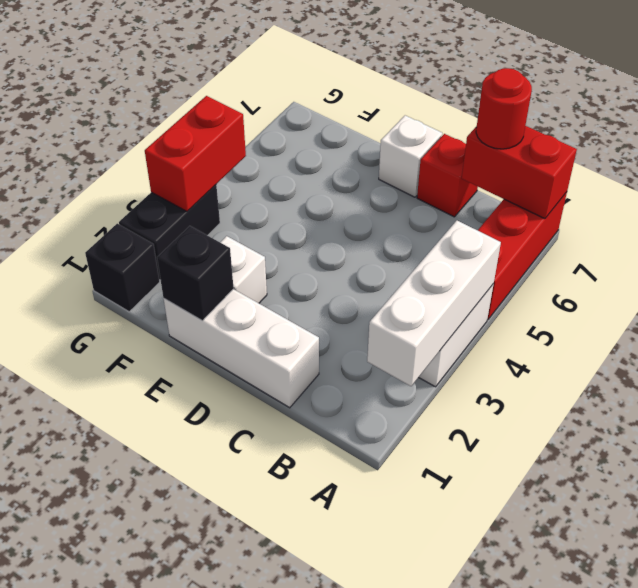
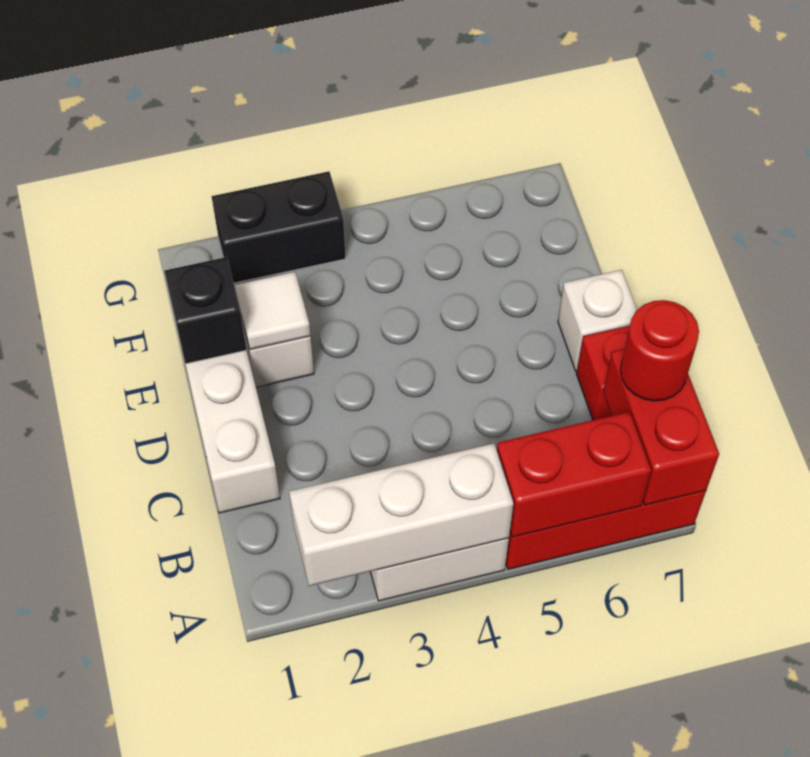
none -> white tile E2 level 2
black brick G1 level 1 -> none
red brick G3:G4 level 2 -> red brick A5:A6 level 2

